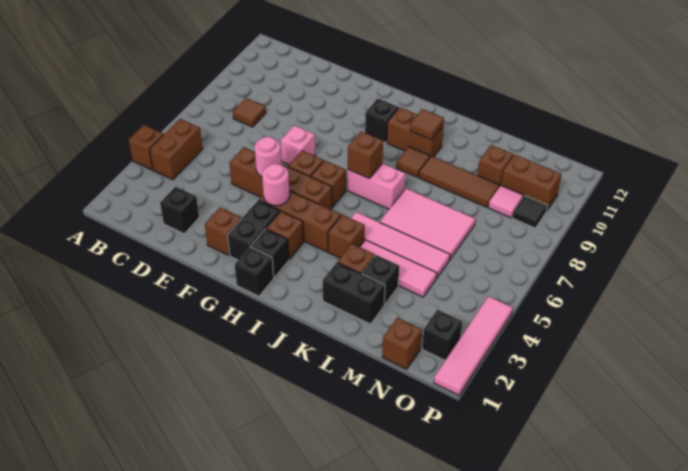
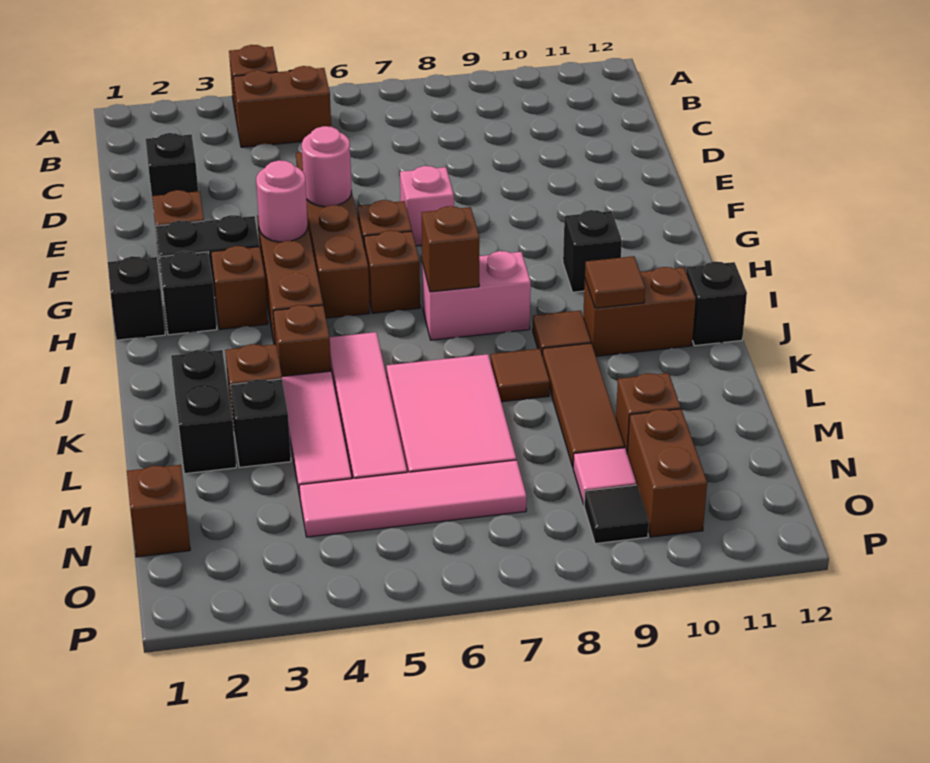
brown tile C8 level 1 -> brown tile K8 level 1
pink brick I7:J7 level 1 -> pink brick I7:I8 level 1
brown brick I10:J10 level 1 -> brown brick J10:J11 level 1
black brick O2 level 1 -> black brick J12 level 1
pink tile P1:P4 level 1 -> pink tile N4:N7 level 1

